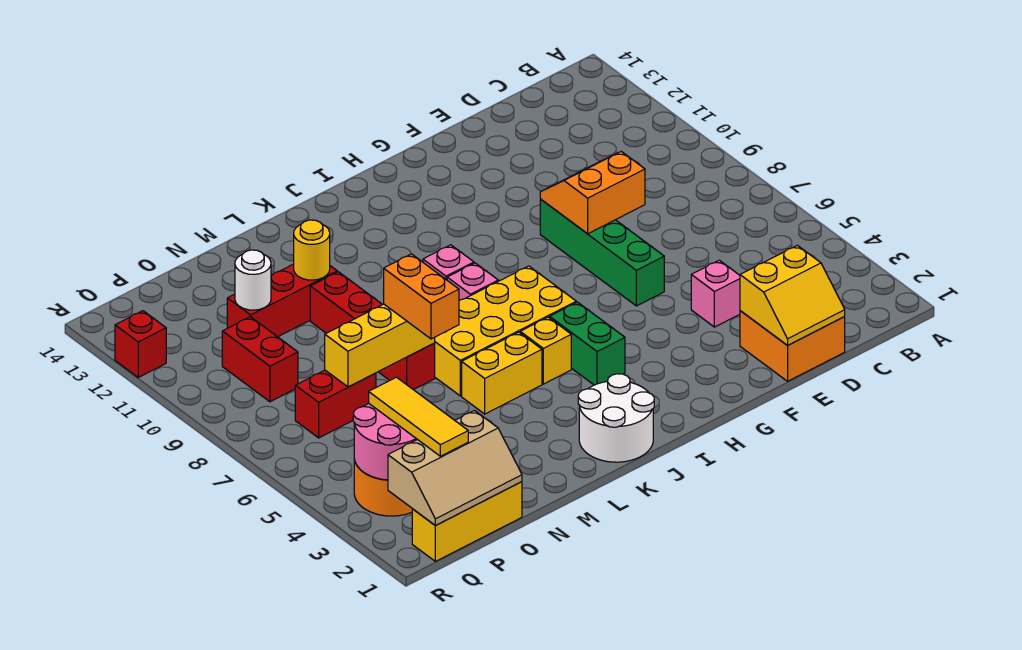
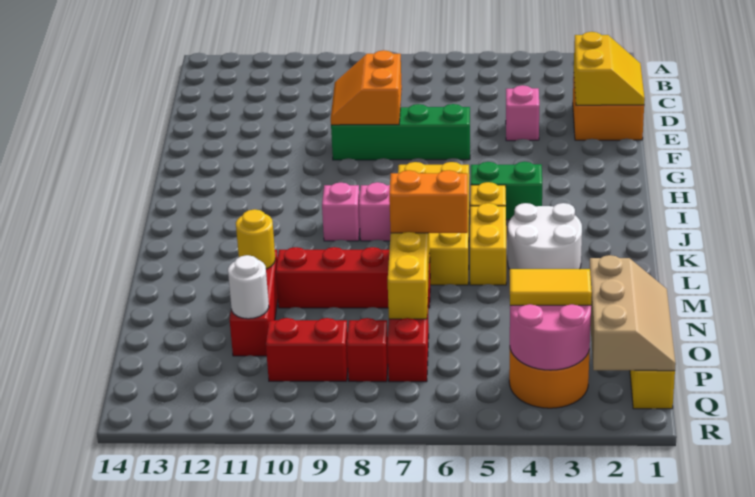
white round brick J1:K2 level 1 -> white round brick K3:L4 level 1
yellow tile P2:P4 level 3 -> yellow tile P3:P4 level 3
red brick R12 level 1 -> red brick P8 level 1

